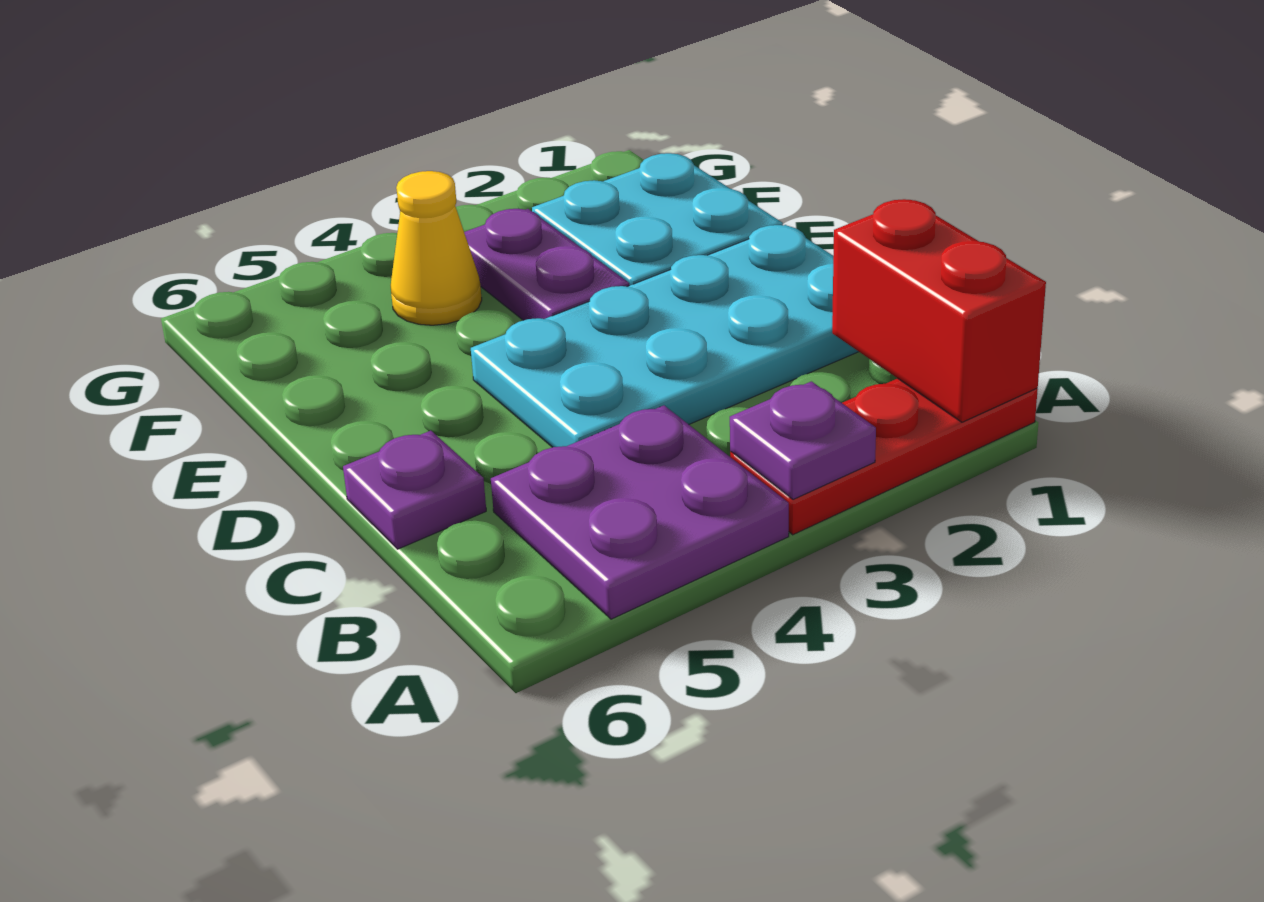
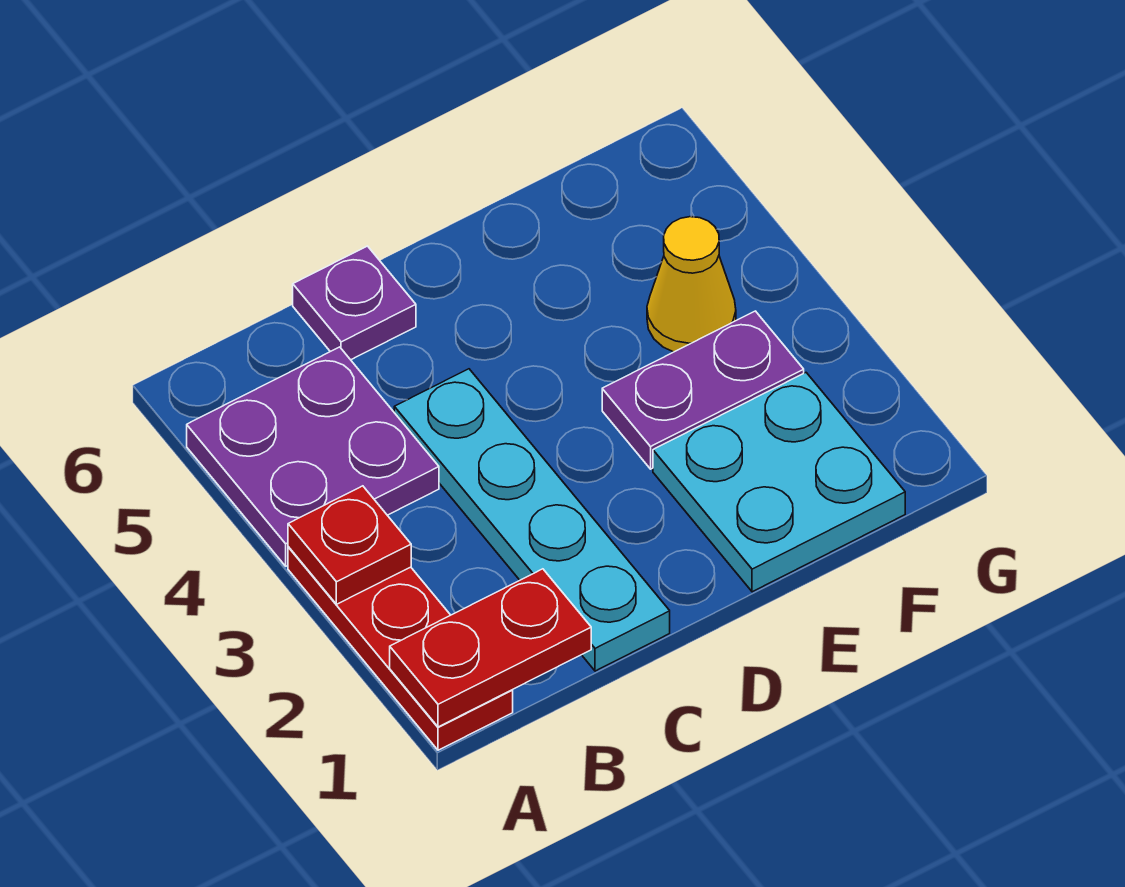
red brick A1:B1 level 2 -> red plate A1:B1 level 2
purple plate A3 level 2 -> red plate A3 level 2
cyan plate C1:D4 level 1 -> cyan plate C1:C4 level 1

